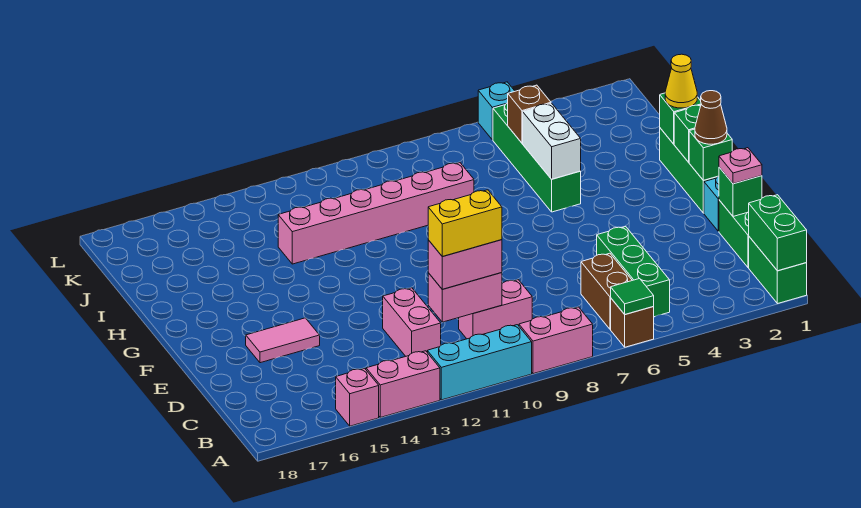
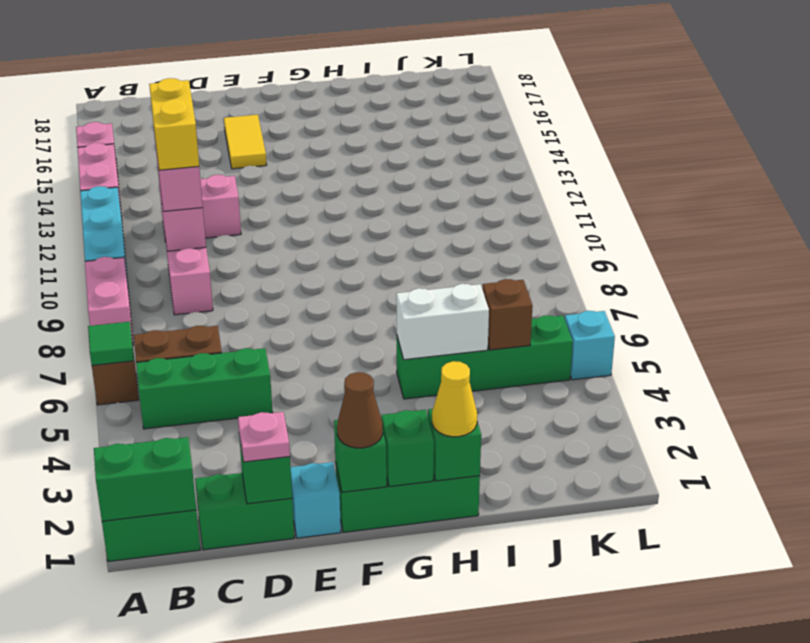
pink tile E15:E16 level 1 -> yellow tile E15:E16 level 1
pink brick I8:I13 level 1 -> none

